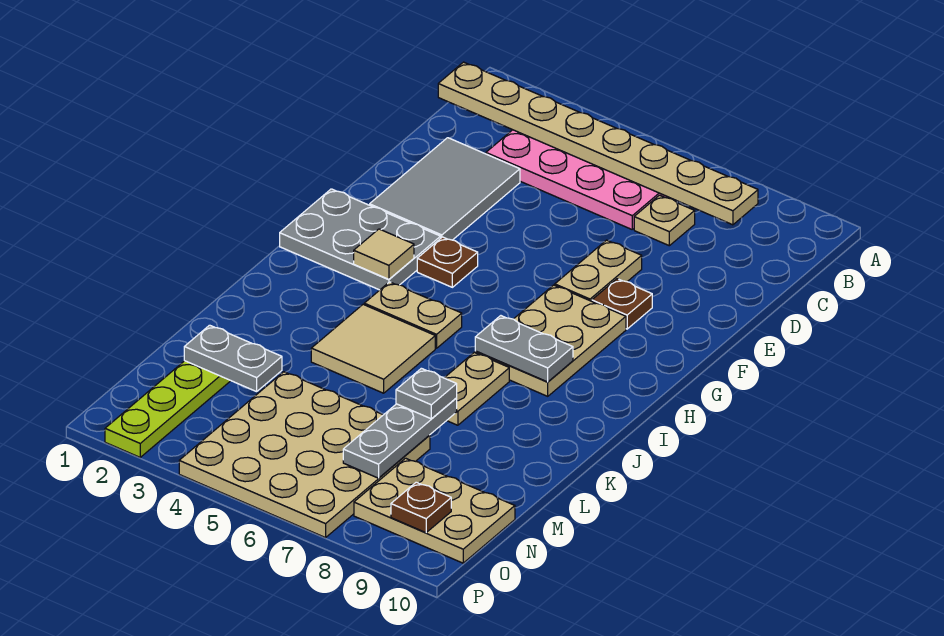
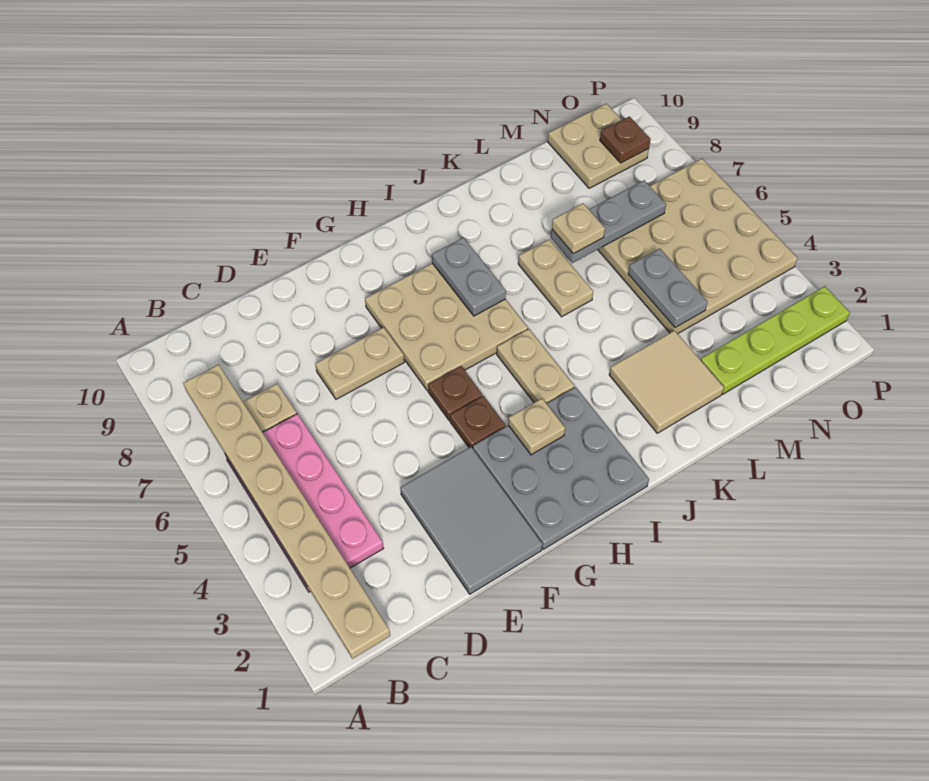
grey tile D2:F3 level 1 -> grey tile E1:F3 level 1
brown plate F8 level 1 -> brown plate G5 level 1
grey plate G1:H3 level 1 -> grey plate G1:I3 level 1
tan plate G7:I8 level 1 -> tan plate G6:I8 level 1
tan tile H3 level 2 -> tan plate H3 level 2
tan tile J4:K5 level 1 -> tan tile K2:L3 level 1
tan plate J7:K7 level 1 -> tan plate K6:K7 level 1
grey plate L7 level 3 -> tan plate L7 level 3
grey plate M2:M3 level 2 -> grey plate M4:M5 level 2
tan plate N8:O10 level 1 -> tan plate N9:O10 level 1

